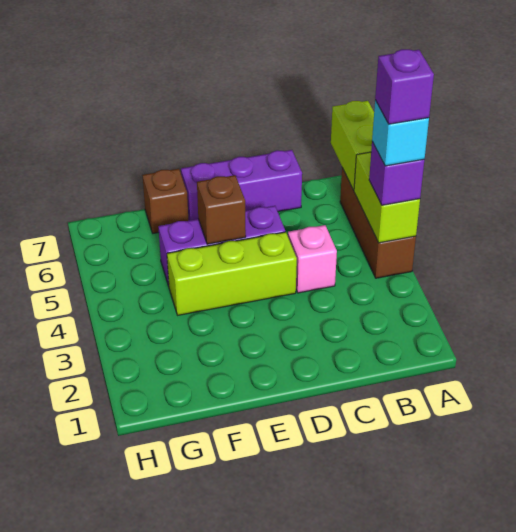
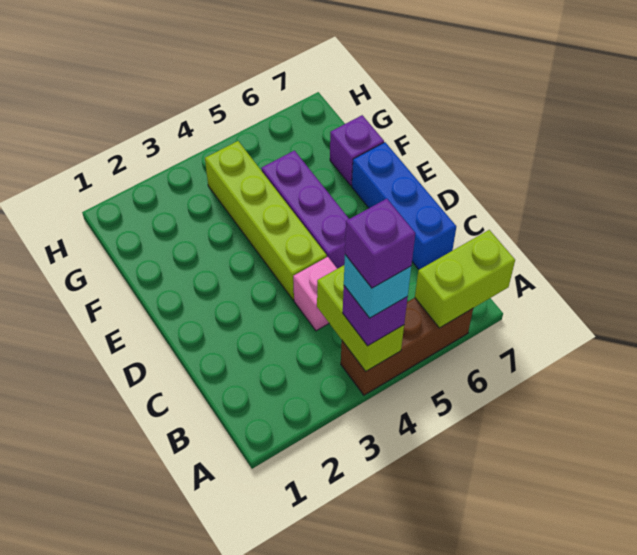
lime brick A4:A5 level 2 -> lime brick A4:B4 level 2
purple brick C7:E7 level 1 -> blue brick C7:E7 level 1
lime brick D4:F4 level 1 -> lime brick D4:G4 level 1
brown brick E5 level 2 -> none
brown brick F7 level 1 -> purple brick F7 level 1

